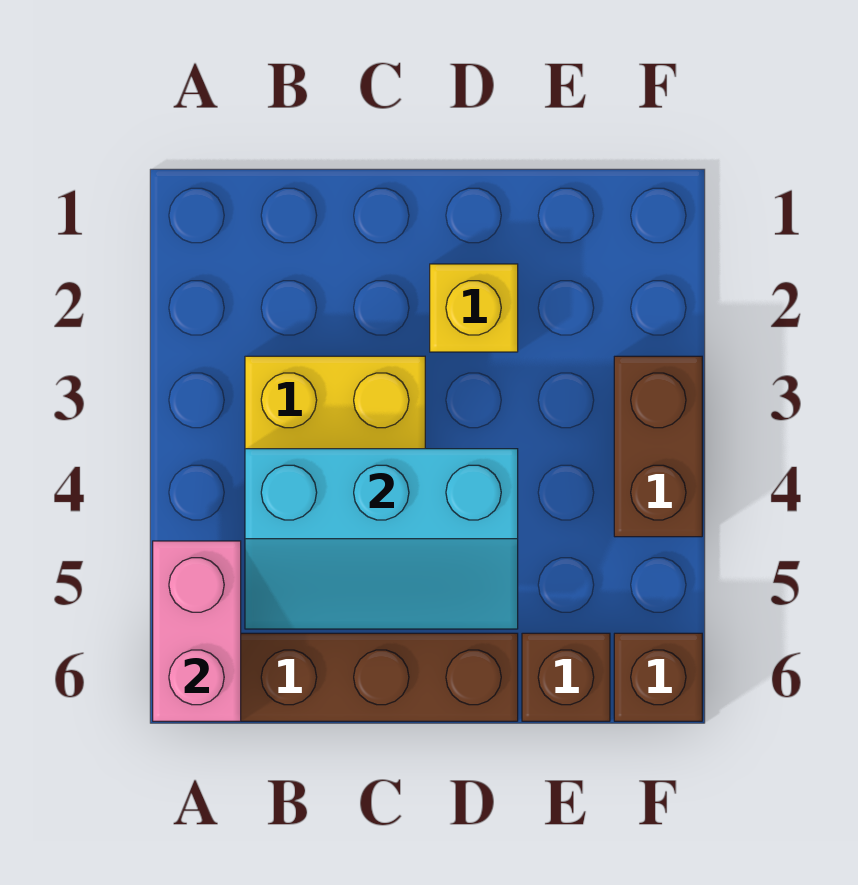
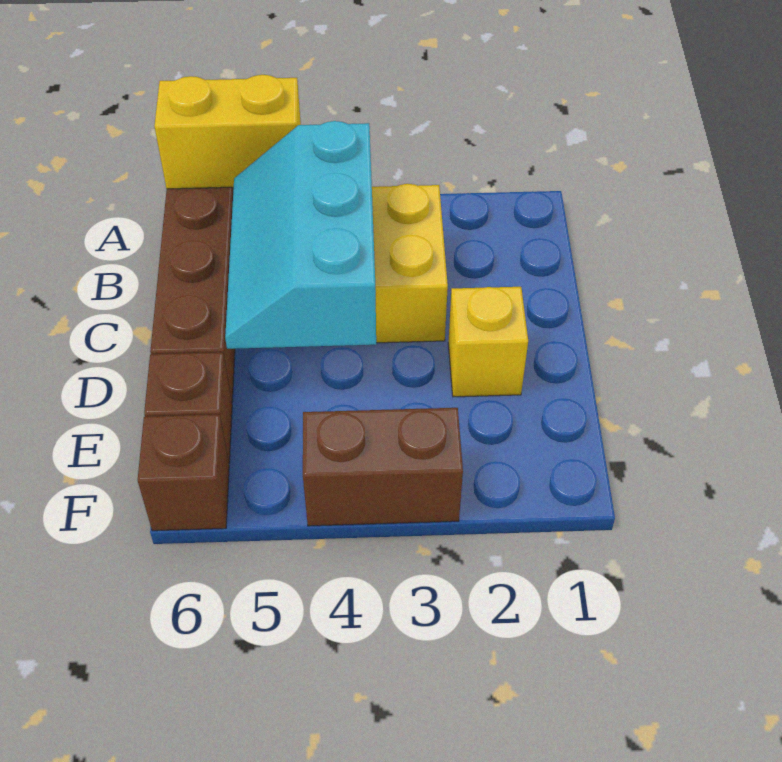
pink brick A5:A6 level 2 -> yellow brick A5:A6 level 2

